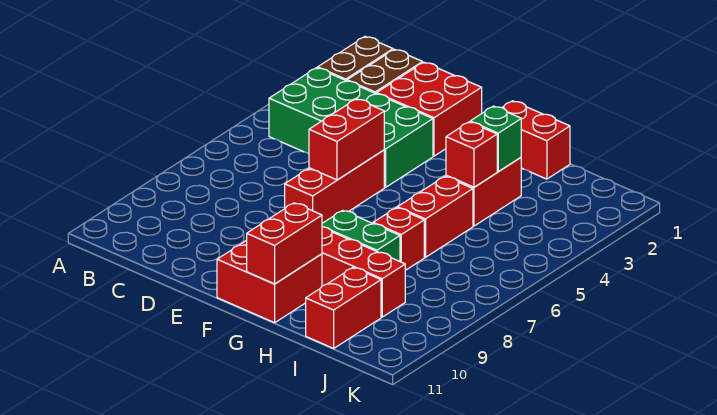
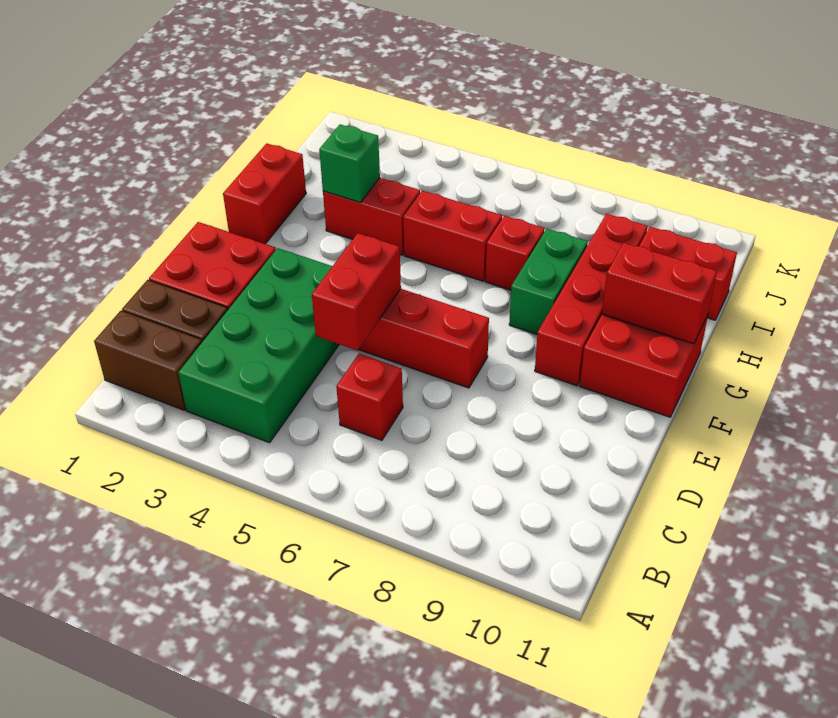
red brick E5:E6 level 2 -> red brick D5:E5 level 2
red brick H4 level 2 -> red brick C6 level 1

